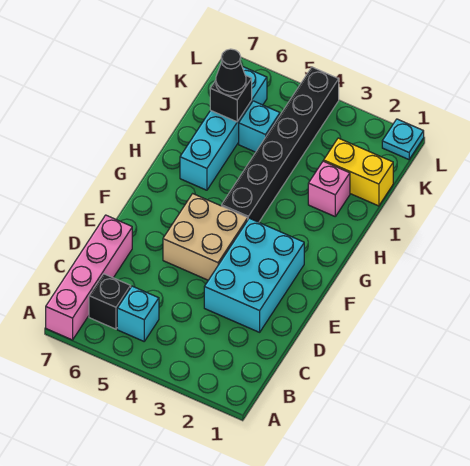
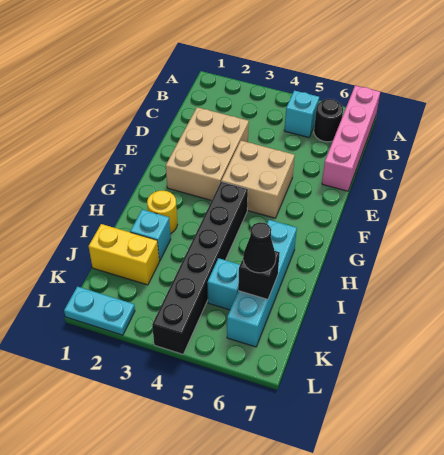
black brick B6 level 1 -> black round brick B6 level 1
cyan brick D2:F3 level 1 -> tan brick D2:F3 level 1
none -> yellow round brick H2 level 1
pink brick I2 level 1 -> cyan brick I2 level 1
cyan plate L1 level 1 -> cyan plate L1:L2 level 1

